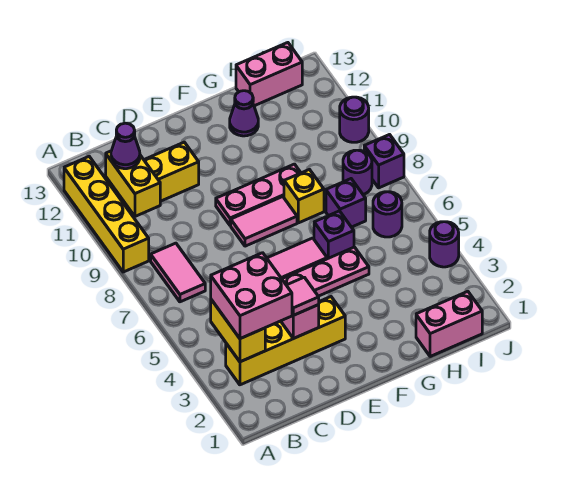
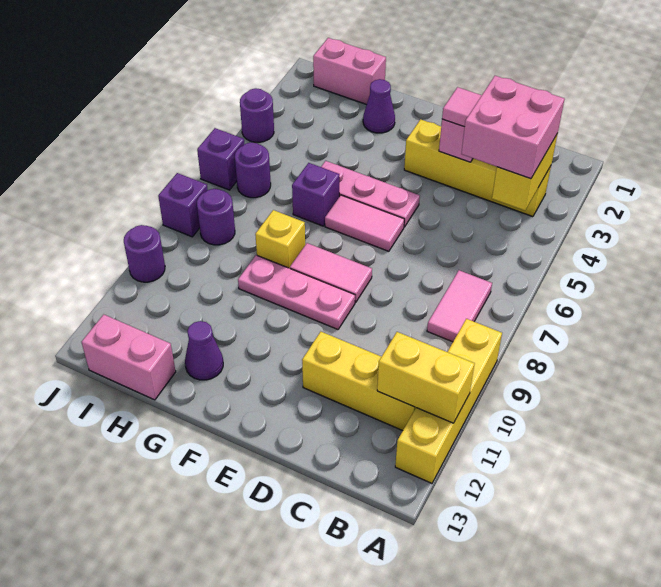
yellow brick B10:B11 level 2 -> yellow brick A11:B11 level 2
purple cone B11 level 3 -> purple cone G2 level 1
purple brick H7 level 1 -> purple brick J6 level 1

